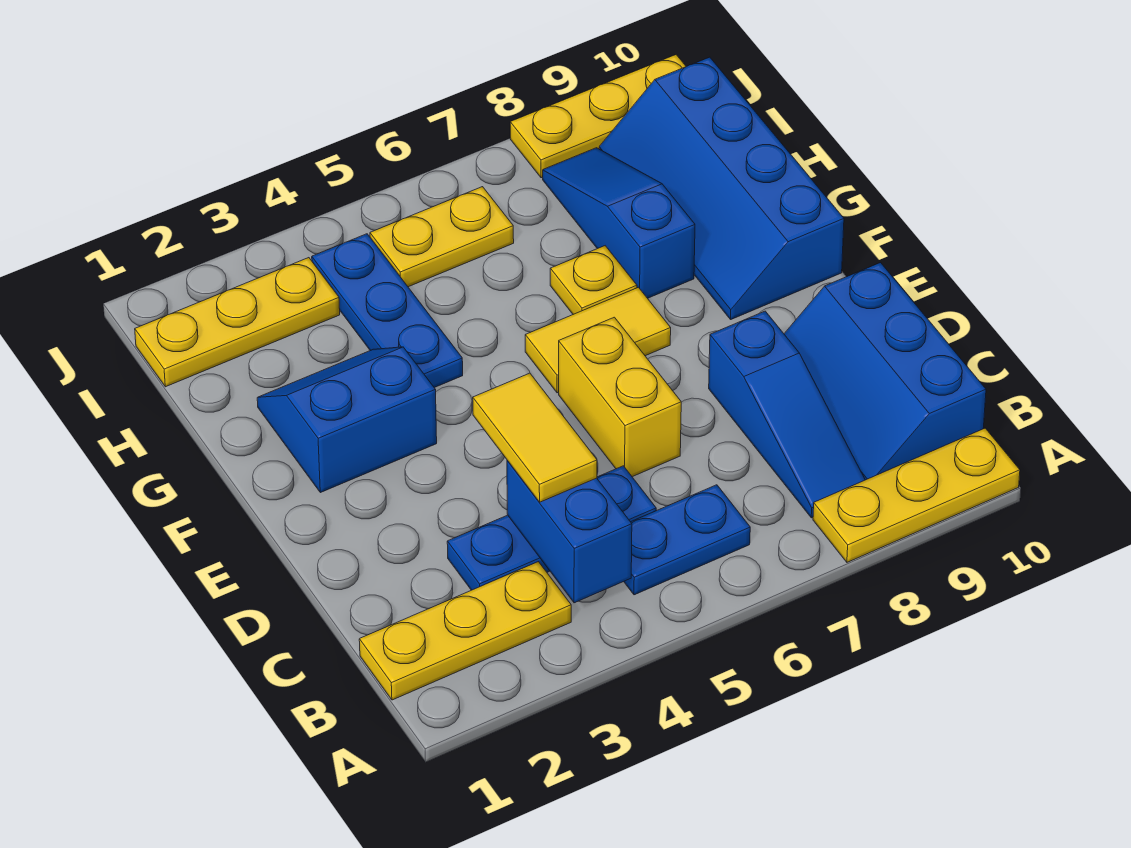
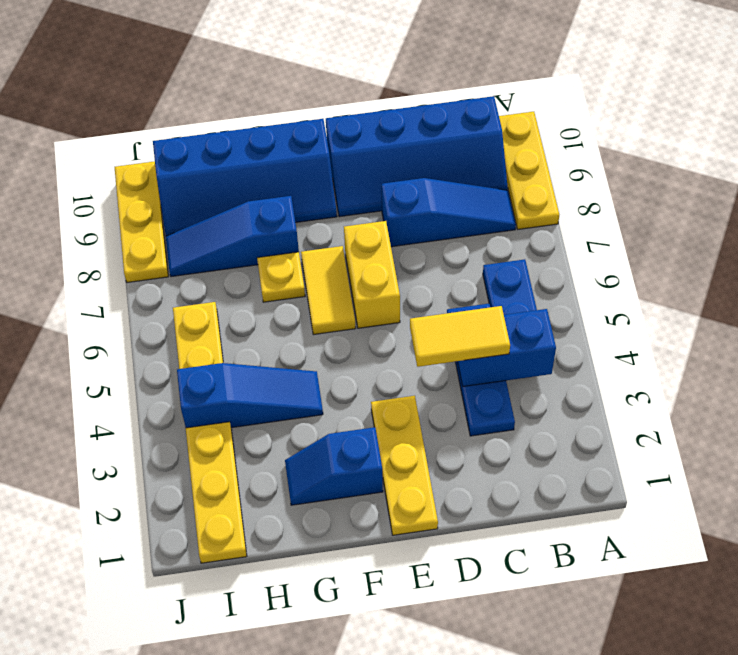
yellow plate B1:B3 level 1 -> yellow plate E1:E3 level 1
blue slope B9:D10 level 1 top 10 -> blue slope B9:E10 level 1 top 10
yellow brick D6:E6 level 1 -> yellow brick E6:E7 level 1
blue slope F2:G3 level 1 top F -> blue slope F2:G2 level 1 top F
blue plate G4:I4 level 1 -> blue slope G4:I4 level 1 top I

